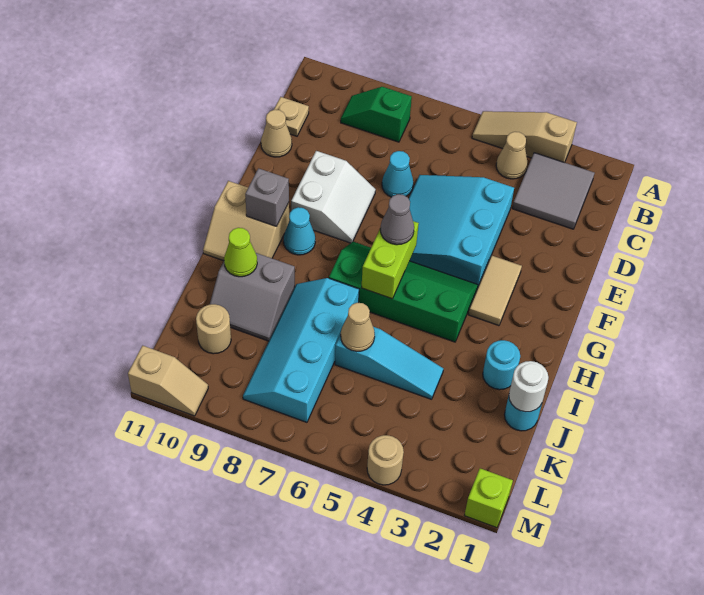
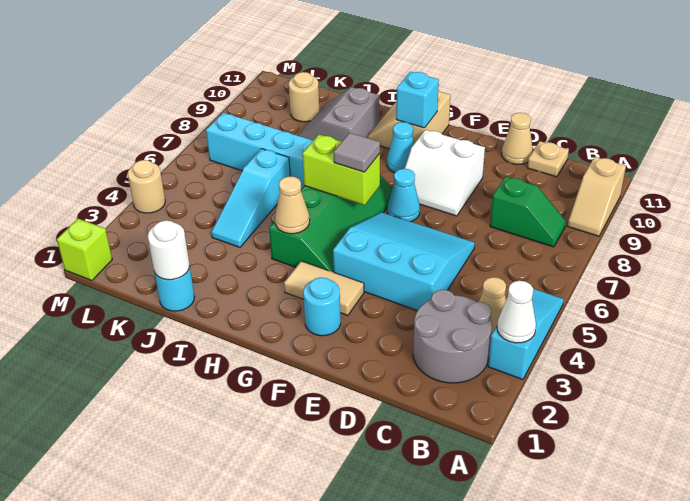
tan slope A3:A5 level 1 top 3 -> cyan slope A3:A5 level 1 top 3
none -> white cone A3 level 2
grey tile B2:C3 level 1 -> grey round brick B2:C3 level 1
green slope B8:B9 level 1 top 8 -> green slope B8:C8 level 1 top C
cyan cone D7 level 1 -> cyan cone F7 level 1
grey cone G6 level 3 -> grey tile G6 level 3
grey brick G10 level 2 -> cyan brick G10 level 2
cyan round brick I2 level 1 -> cyan round brick F2 level 1
lime cone I10 level 2 -> none
tan cone J6 level 2 -> tan cone H4 level 2
tan slope M10:M11 level 1 top 11 -> tan slope A9:A10 level 1 top 10

